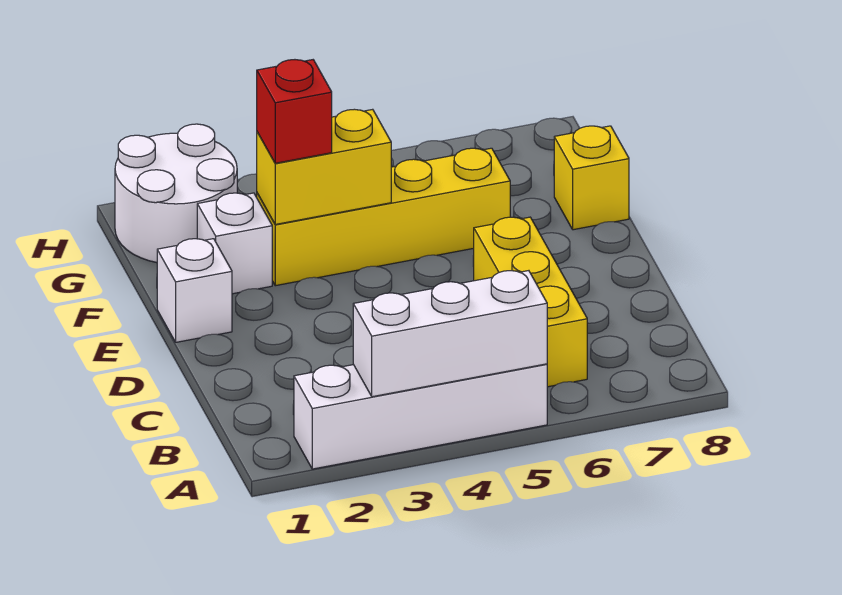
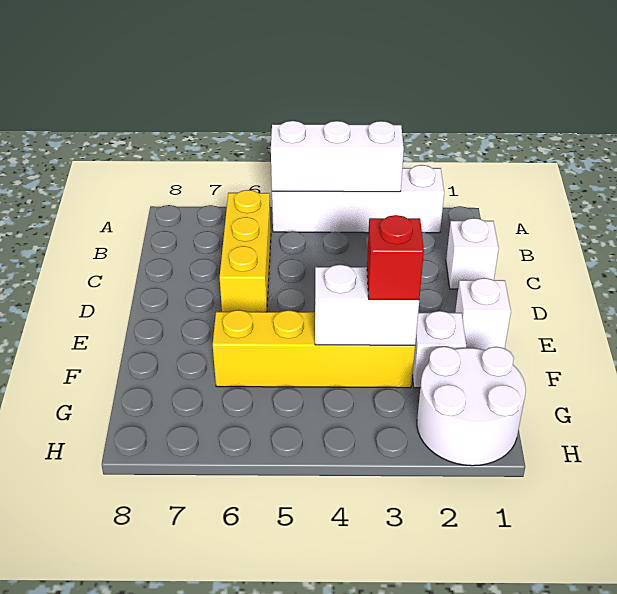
none -> white brick C1 level 1
yellow brick F3:F4 level 2 -> white brick F3:F4 level 2
yellow brick F8 level 1 -> none

